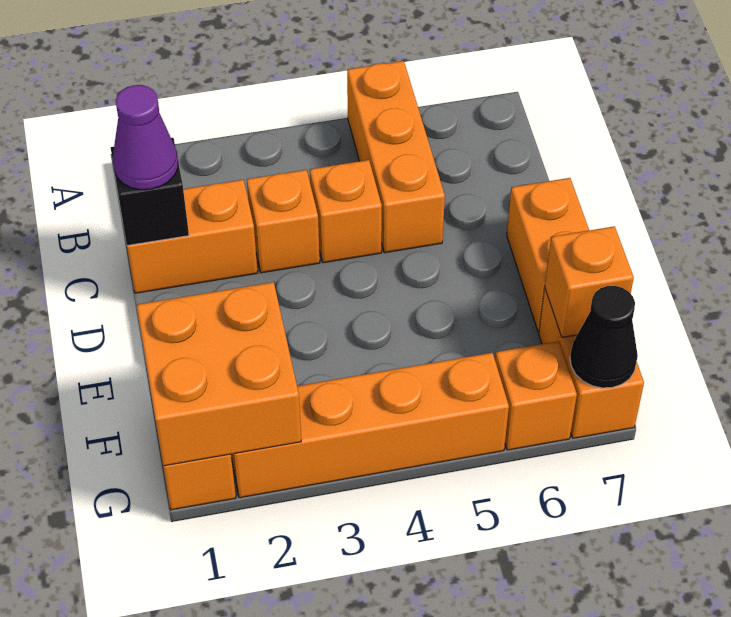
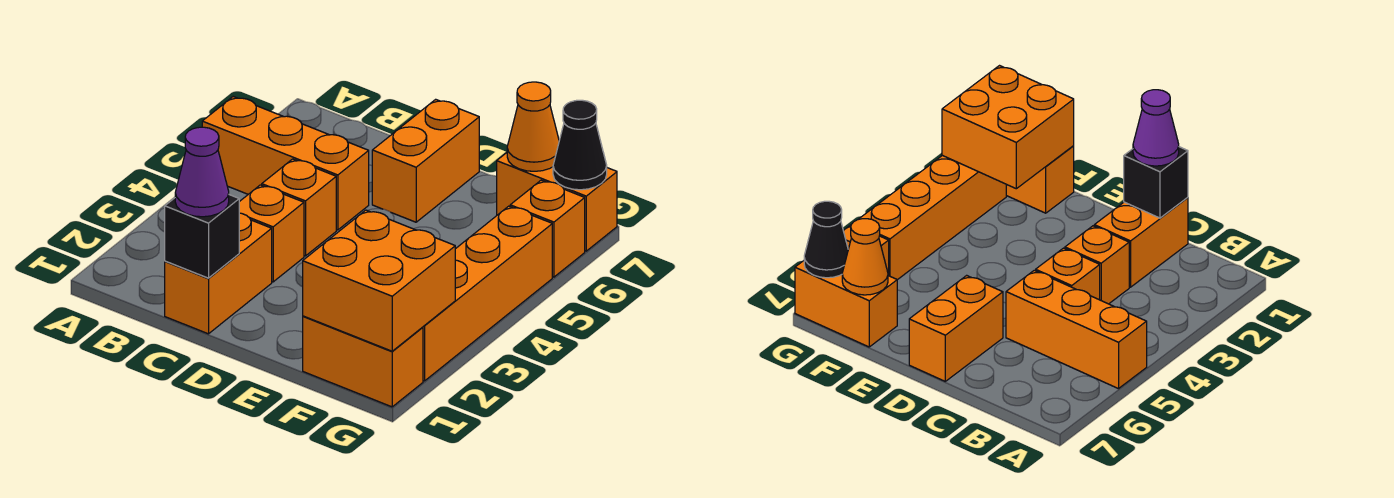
orange brick D7:E7 level 1 -> orange brick D6:D7 level 1
orange brick F7 level 2 -> orange cone F7 level 2

